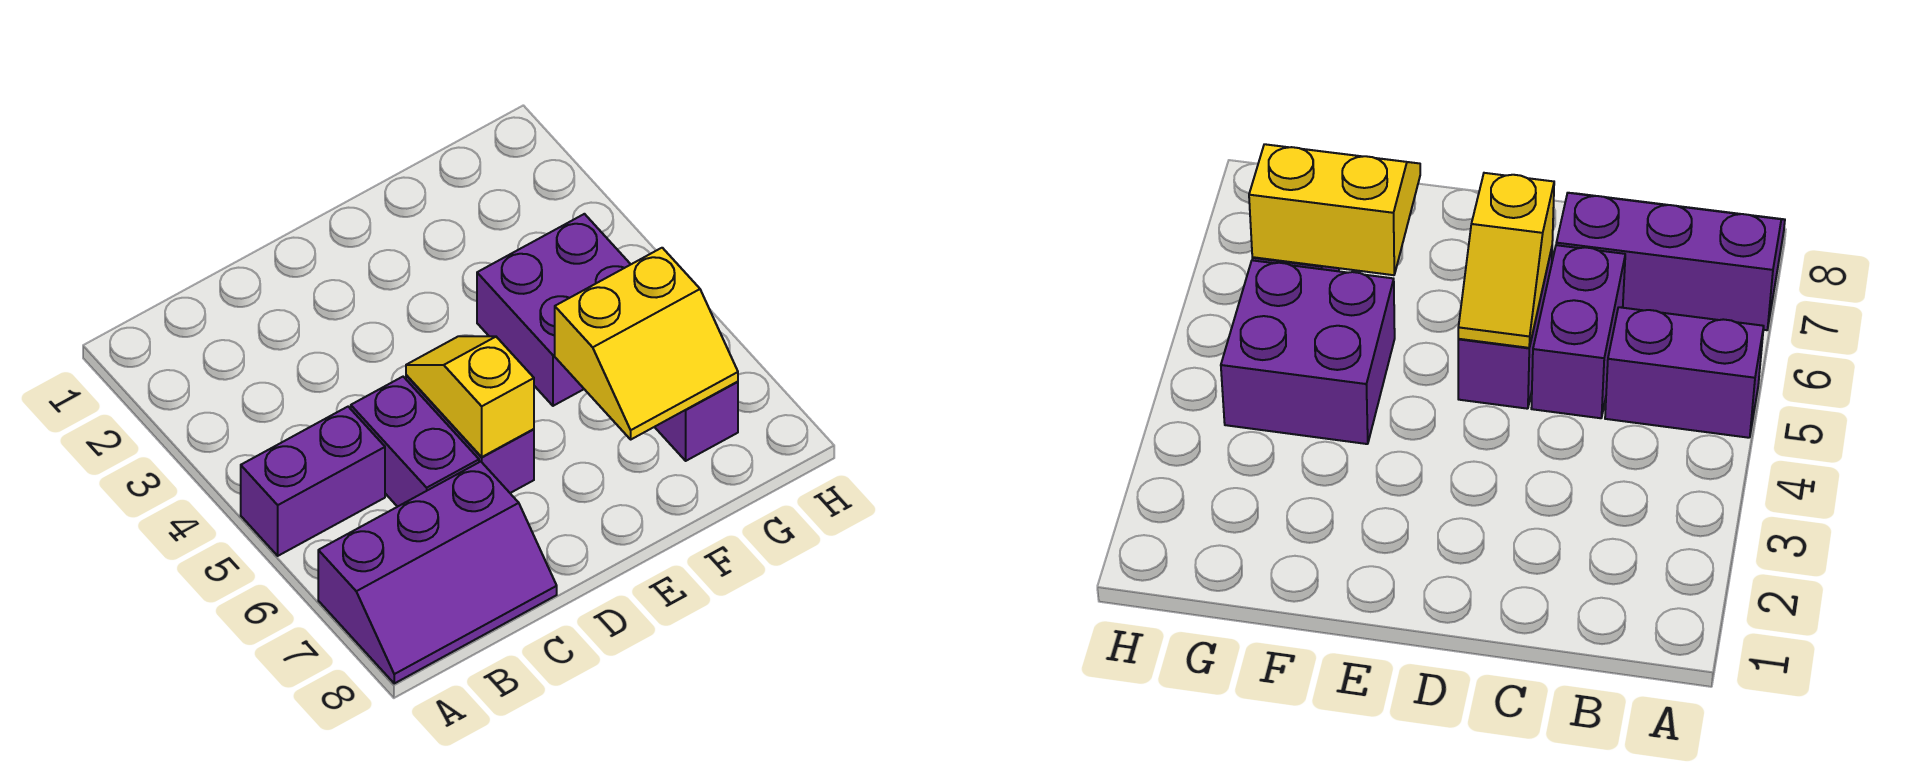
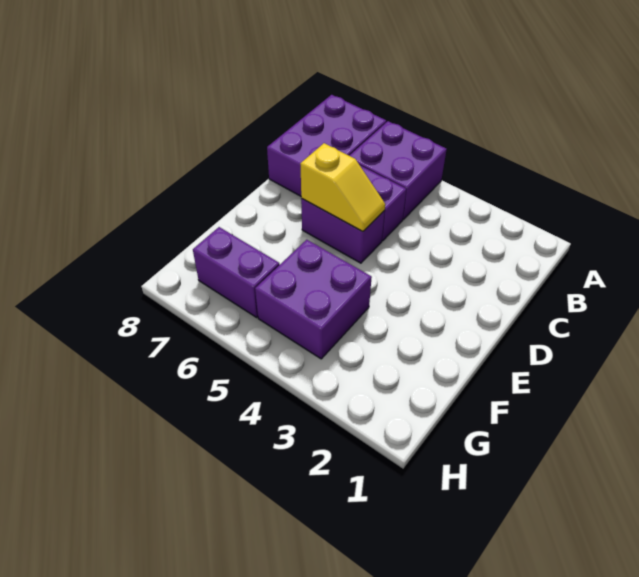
purple brick A5:B5 level 1 -> purple brick A5:B6 level 1
purple slope A7:C8 level 1 top 7 -> purple brick A7:C8 level 1
yellow slope F6:G7 level 2 top 6 -> none

